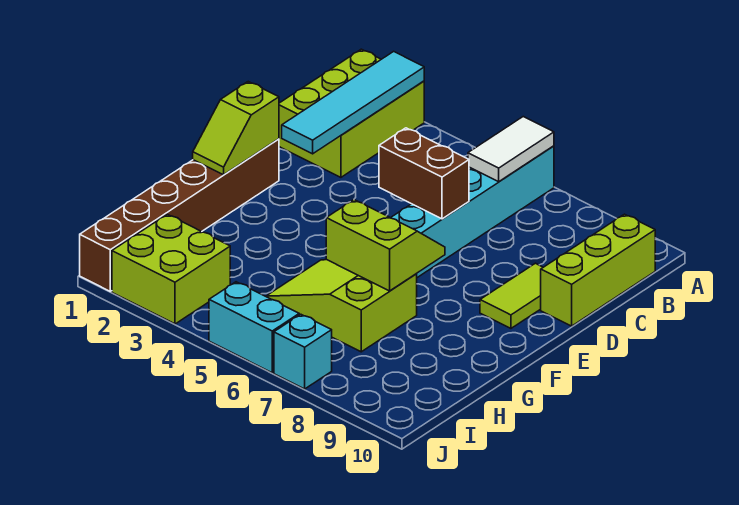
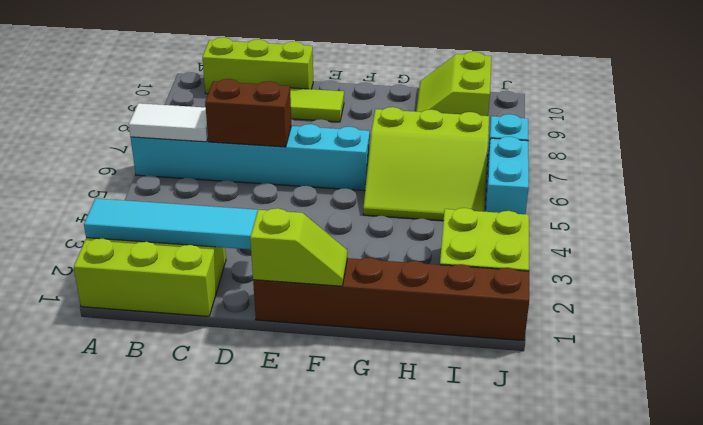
brown brick D5:D6 level 2 -> brown brick C6:D6 level 2
lime slope F6:G7 level 2 top G -> lime slope H9:I10 level 1 top I
lime slope G5:H7 level 1 top 7 -> lime slope G5:I7 level 1 top 7

